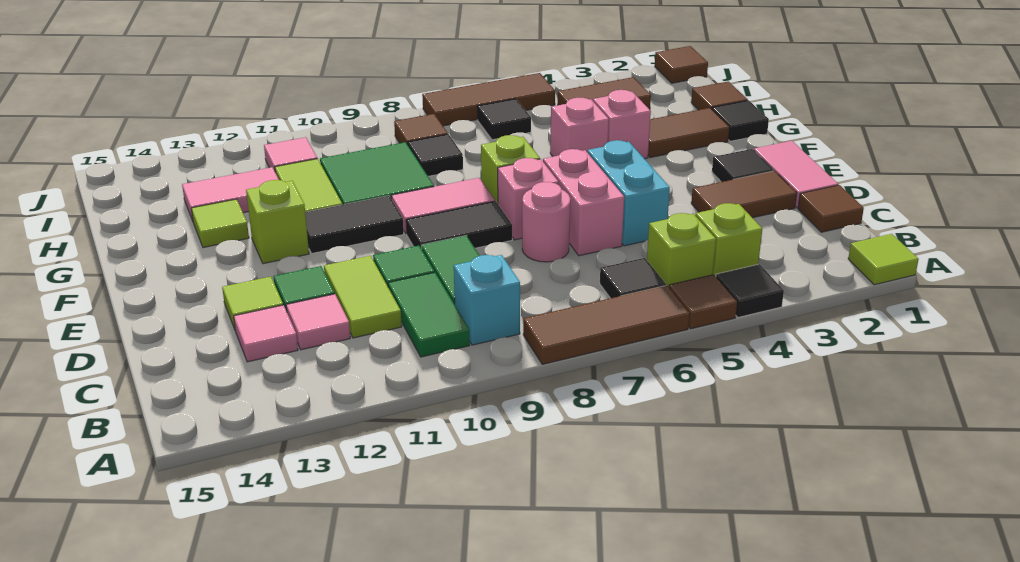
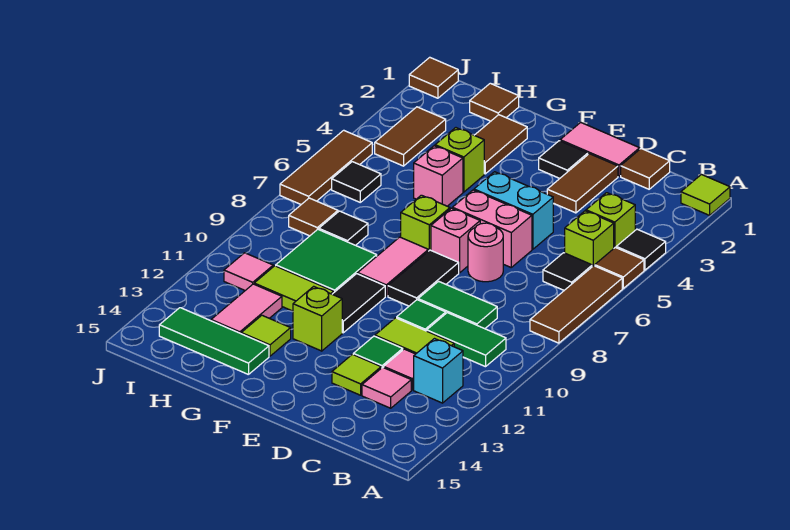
cyan brick B9 level 1 -> cyan brick B12 level 1
black tile G1 level 1 -> none
pink brick G4 level 1 -> lime brick G4 level 1
none -> green tile G14:I14 level 1

